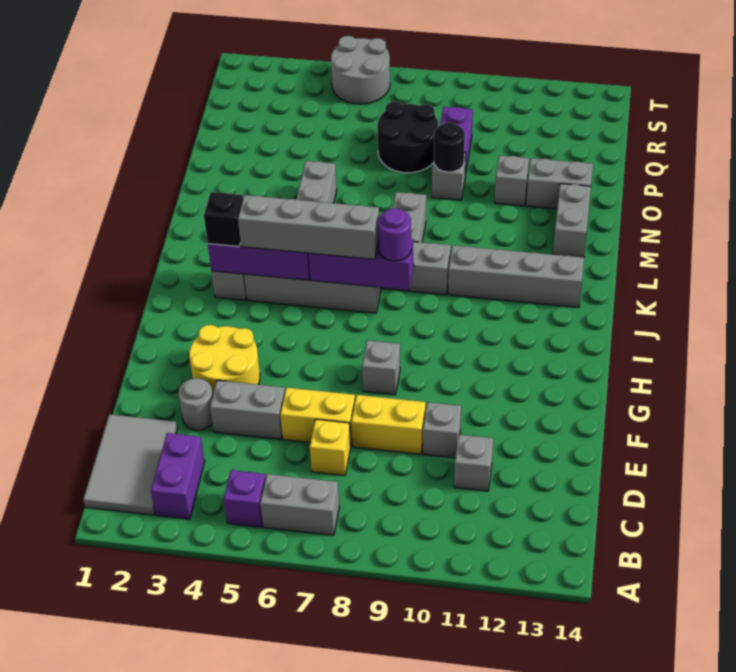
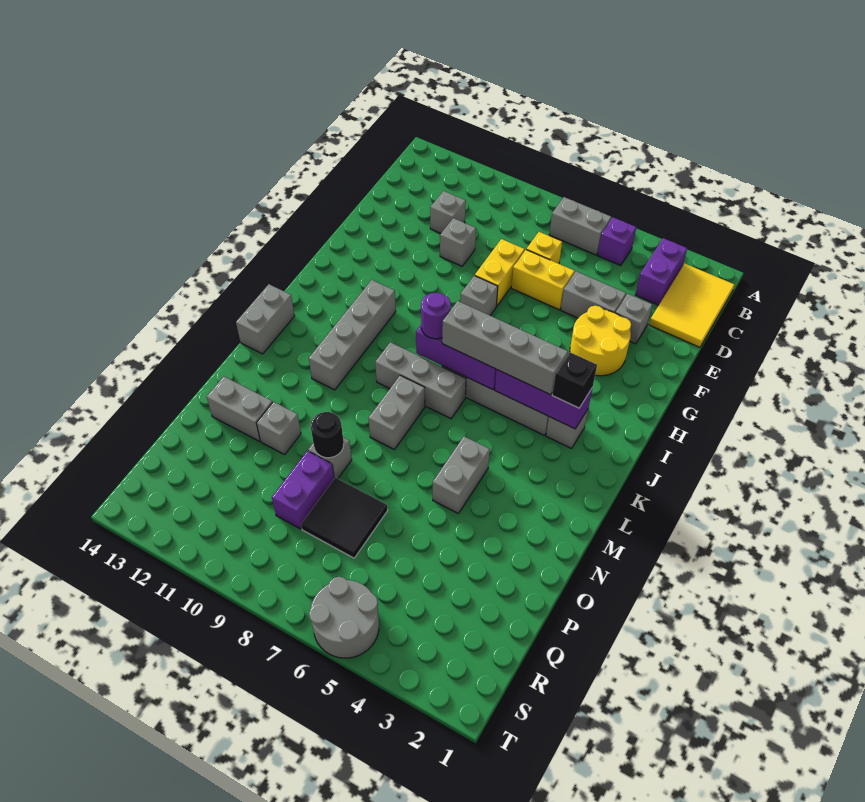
grey tile B1:D2 level 1 -> yellow tile B1:D2 level 1
grey round brick E3 level 1 -> grey brick E3 level 1
yellow brick E8:E9 level 1 -> yellow brick E8:F8 level 1
grey brick K10:K13 level 1 -> grey brick I11:L11 level 1
grey brick M13:N13 level 1 -> grey brick K14:L14 level 1
black round brick P7:Q8 level 1 -> black tile P7:Q8 level 1

